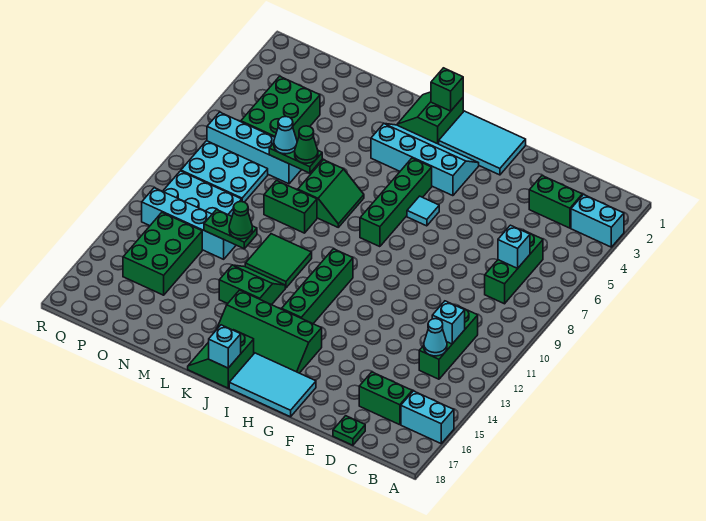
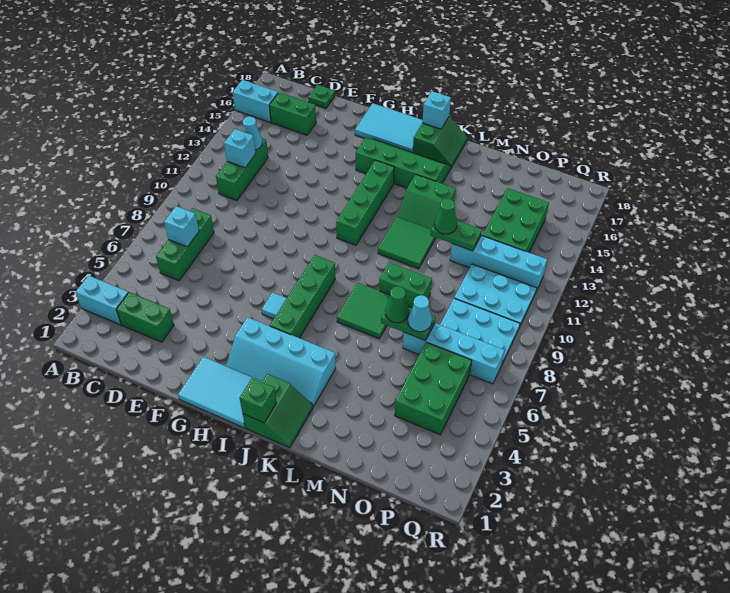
green slope K7:L8 level 1 top L -> green tile K7:L8 level 1

